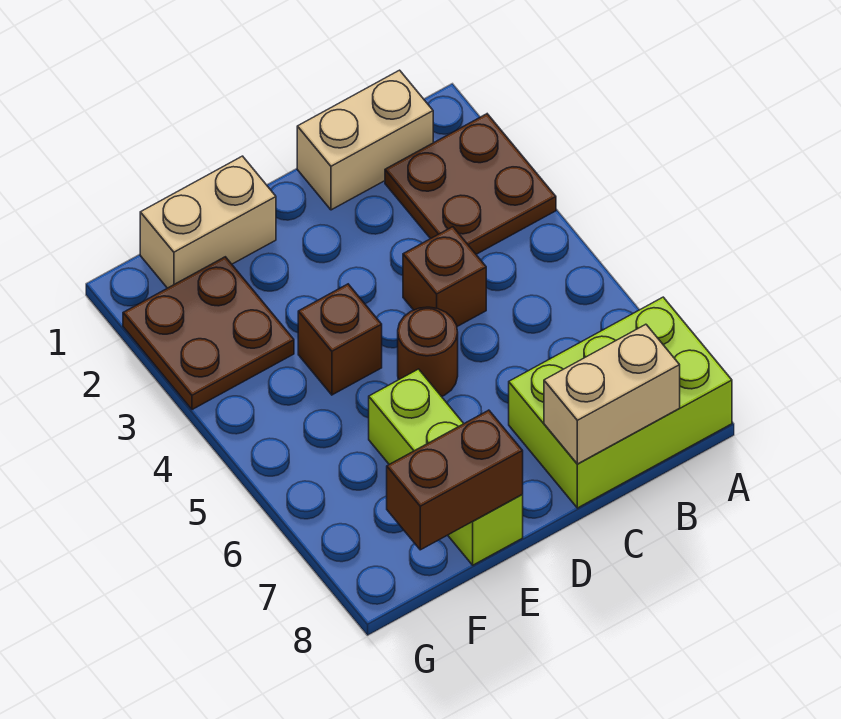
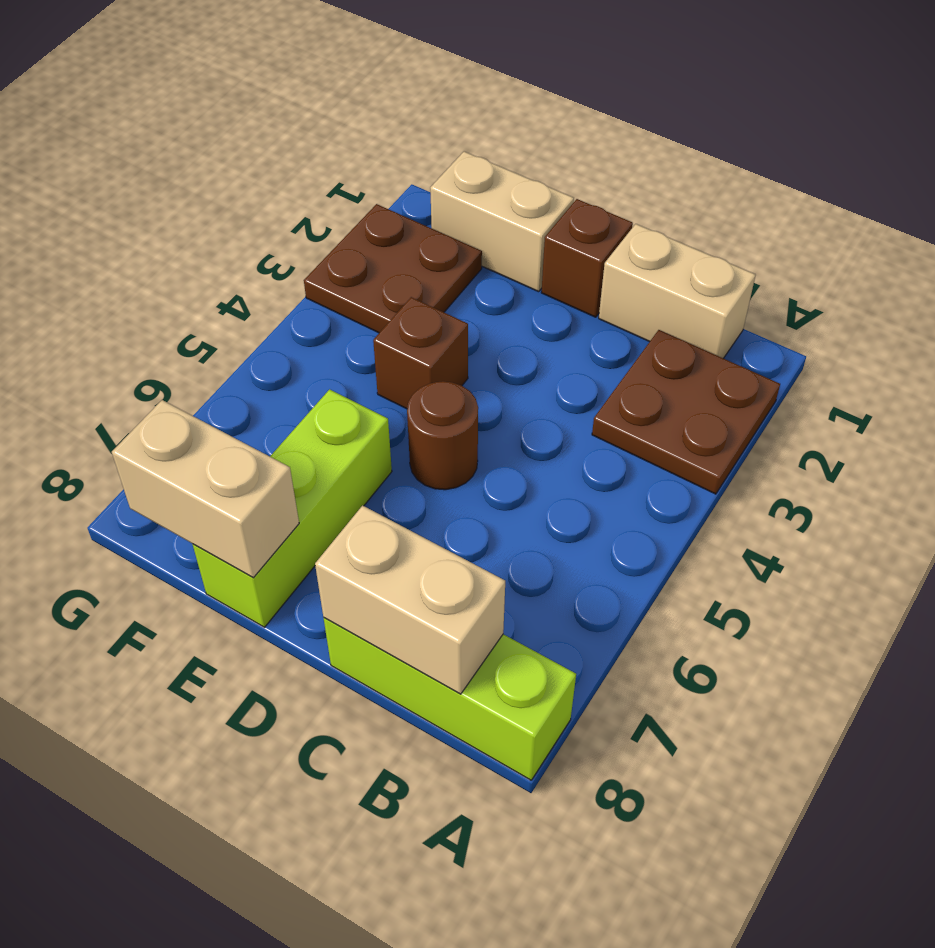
lime brick A7:C8 level 1 -> lime brick A8:C8 level 1
brown brick C4 level 1 -> brown brick D1 level 1
brown brick E8:F8 level 2 -> tan brick E8:F8 level 2

